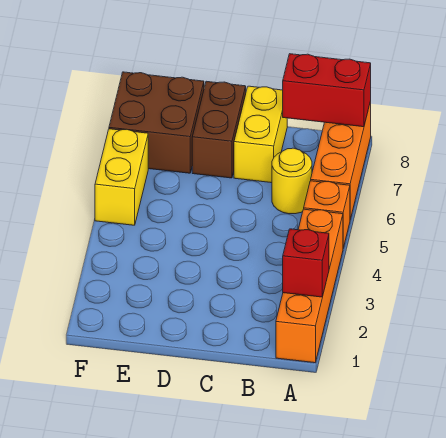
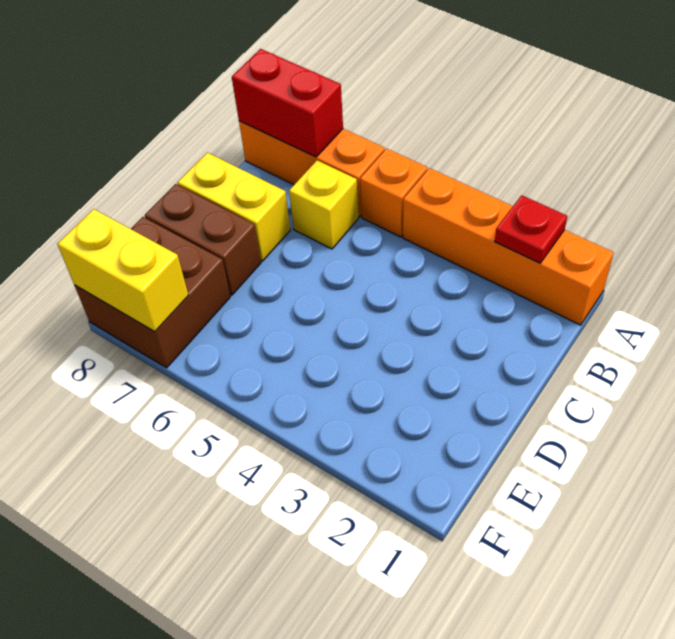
red brick A2 level 2 -> red plate A2 level 2
red brick A8:B8 level 2 -> red brick A7:A8 level 2
yellow round brick B6 level 1 -> yellow brick B6 level 1
yellow brick F5:F6 level 1 -> yellow brick F7:F8 level 2

